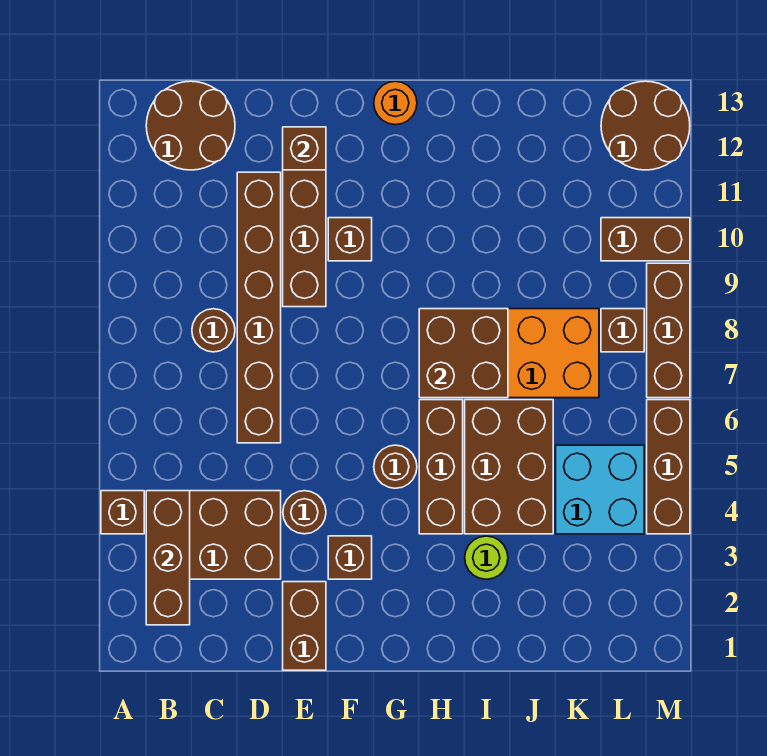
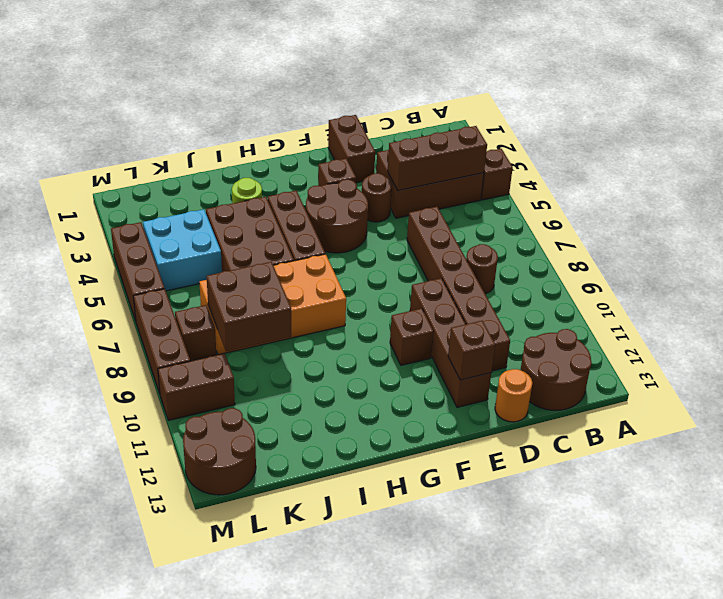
brown brick B2:B4 level 2 -> brown brick B4:D4 level 2
brown round brick G5 level 1 -> brown round brick F4:G5 level 1
orange round brick G13 level 1 -> orange round brick D13 level 1
brown brick H7:I8 level 2 -> brown brick J8:K9 level 2

